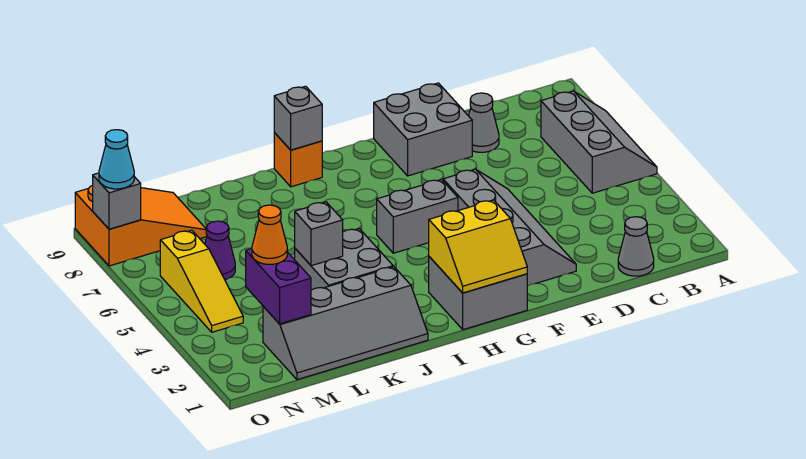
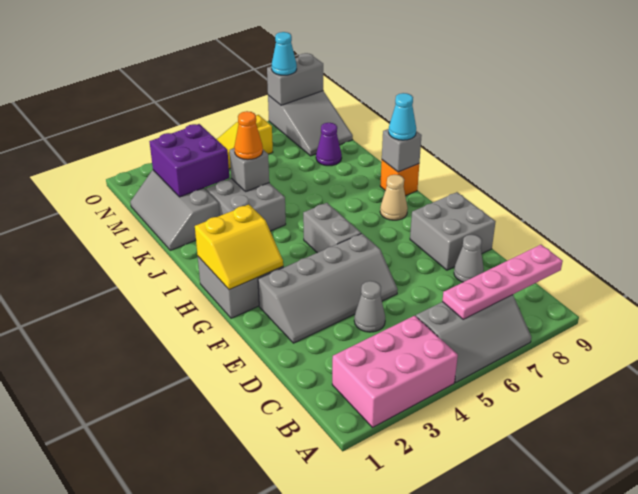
none -> pink brick A2:B4 level 1
none -> pink plate B6:B9 level 2
grey cone C1 level 1 -> grey cone D4 level 1
yellow slope G1:H2 level 2 top 2 -> yellow slope G1:H2 level 2 top H
none -> tan cone H8 level 1
none -> cyan cone I9 level 3
grey slope J1:M2 level 1 top 2 -> grey slope K1:M2 level 1 top 2
purple brick M2:M3 level 2 -> purple brick L2:M3 level 2
orange cone M3 level 3 -> orange cone K4 level 3
purple cone M6 level 1 -> purple cone L8 level 1
orange slope M8:O9 level 1 top O -> grey slope M8:O9 level 1 top O
grey brick O8 level 2 -> grey brick O8:O9 level 2

